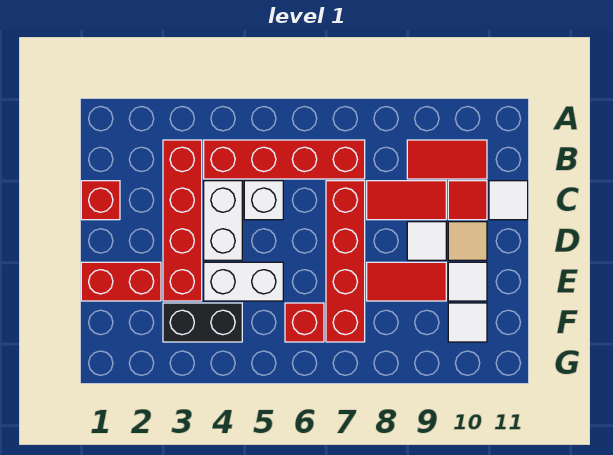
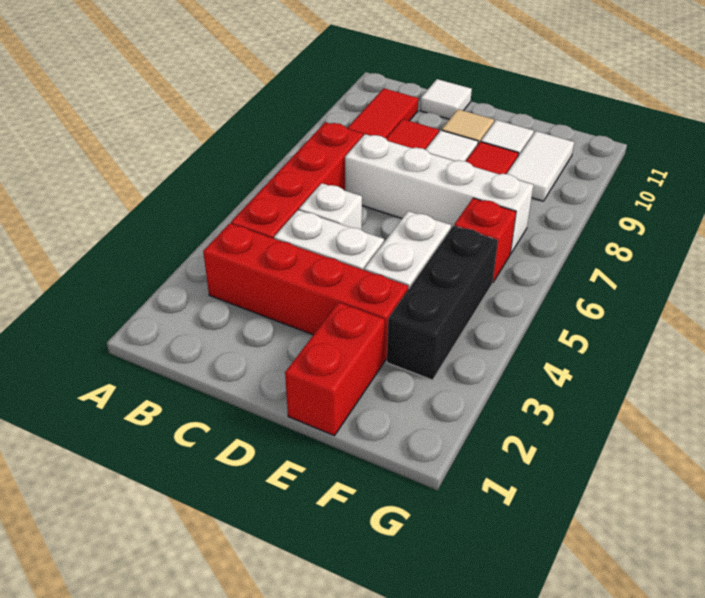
red brick C1 level 1 -> none
red brick C7:F7 level 1 -> white brick C7:F7 level 1
red tile C10 level 1 -> none
black brick F3:F4 level 1 -> black brick F3:F5 level 1
white tile F10 level 1 -> white tile F9:F10 level 1

